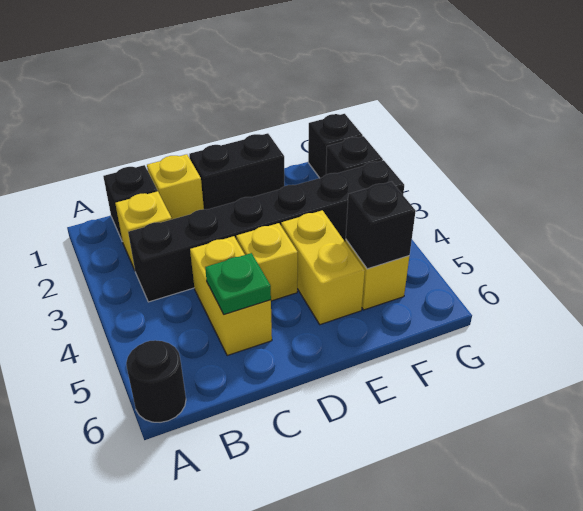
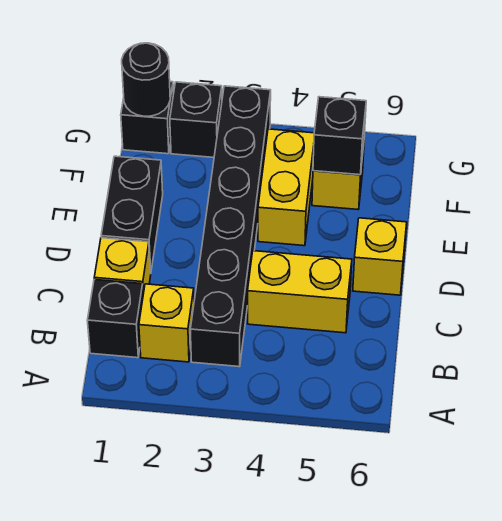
black round brick A6 level 1 -> black round brick G1 level 2
green plate C5 level 2 -> none
yellow brick D4 level 1 -> yellow brick D6 level 1
yellow brick E4:E5 level 1 -> yellow brick E4:F4 level 1

